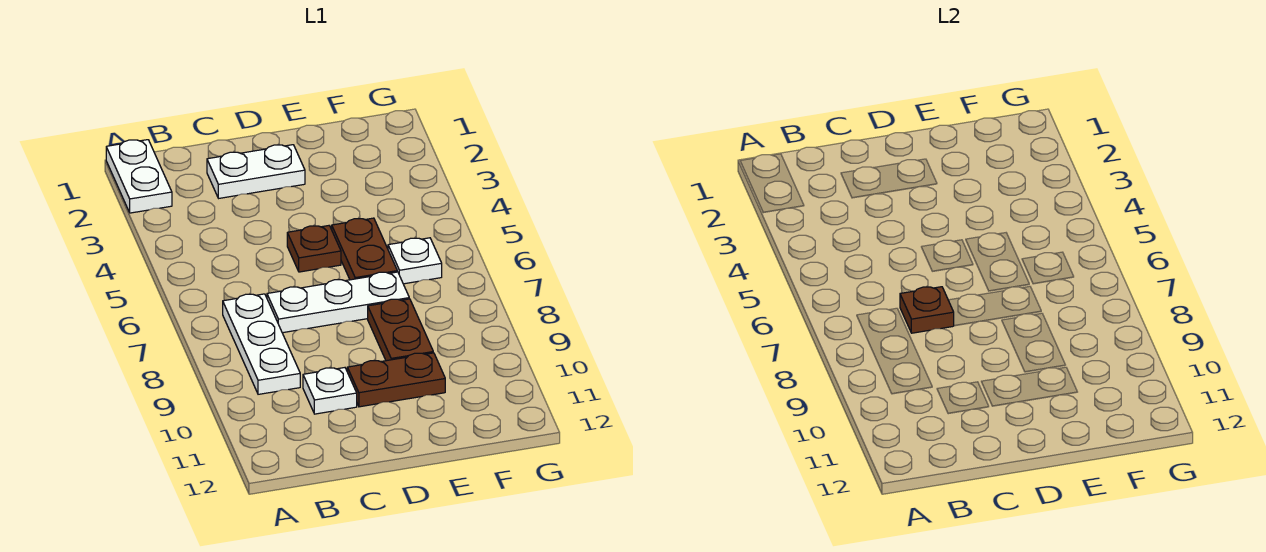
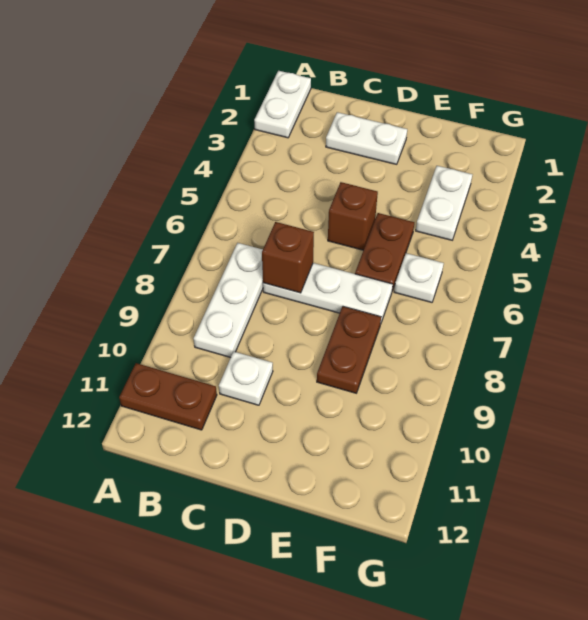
brown plate C7 level 2 -> brown brick C7 level 2
brown plate D5 level 1 -> brown brick D5 level 1
brown plate D10:E10 level 1 -> brown plate A11:B11 level 1
none -> white plate F3:F4 level 1

